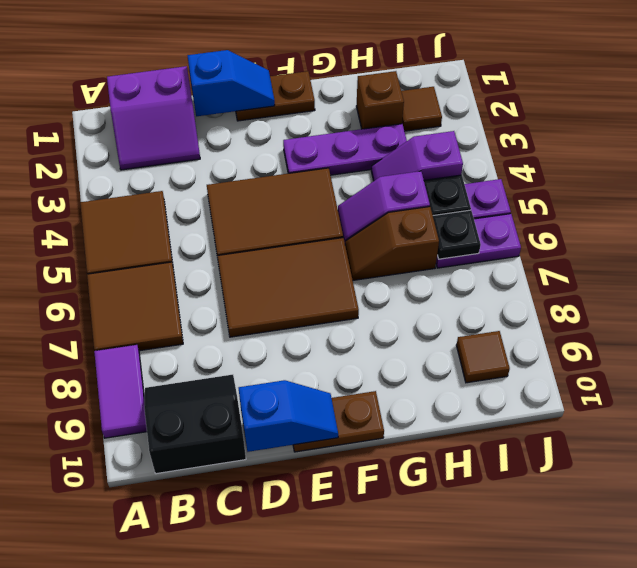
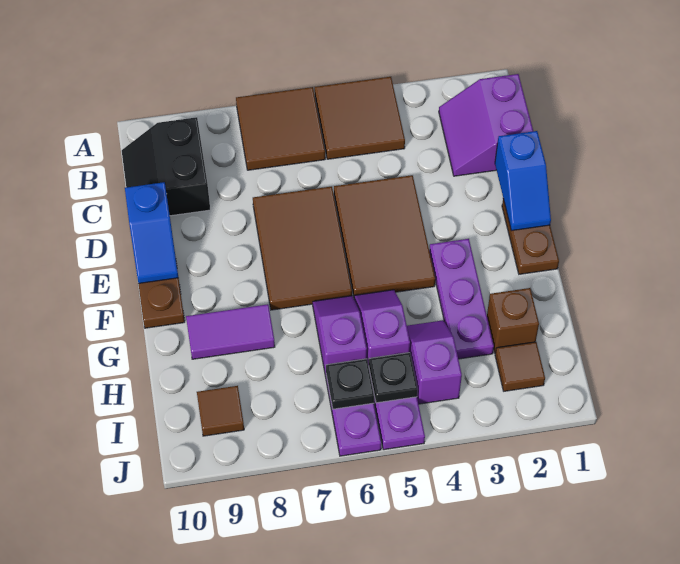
purple tile A8:A9 level 1 -> purple tile G8:G9 level 1
black slope B9:C10 level 1 top 10 -> black slope B9:C10 level 1 top 9
brown slope G6:H6 level 1 top H -> purple slope G6:H6 level 1 top H

